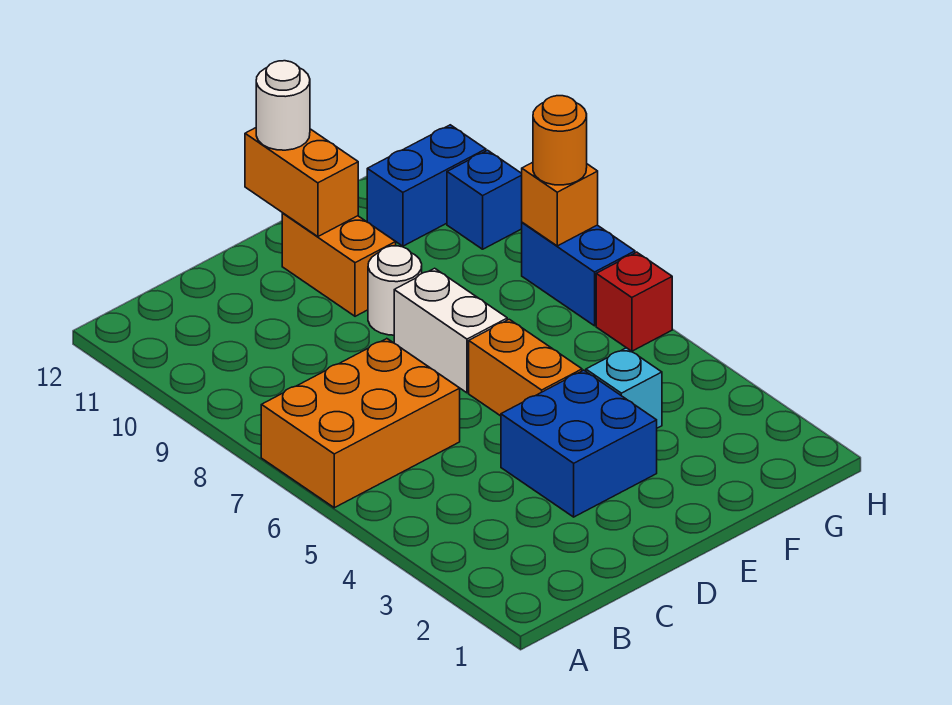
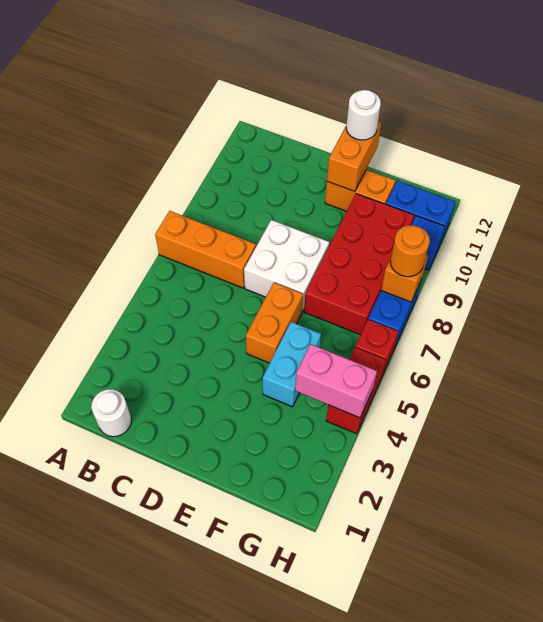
orange brick A6:C7 level 1 -> orange brick A7:C7 level 1
blue brick D3:E4 level 1 -> none
white brick E7:E8 level 1 -> white brick D7:E8 level 1
white round brick E9 level 1 -> white round brick B1 level 1
orange brick E10:E11 level 1 -> orange brick E11:F11 level 1
cyan brick F4 level 1 -> cyan brick F4:F5 level 1
none -> red brick F7:G10 level 1
none -> pink brick G4:H4 level 2
none -> red brick H4:H5 level 1

